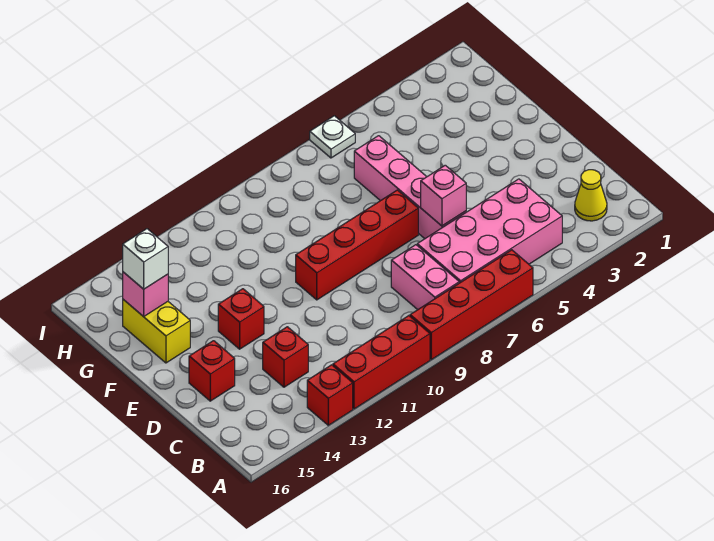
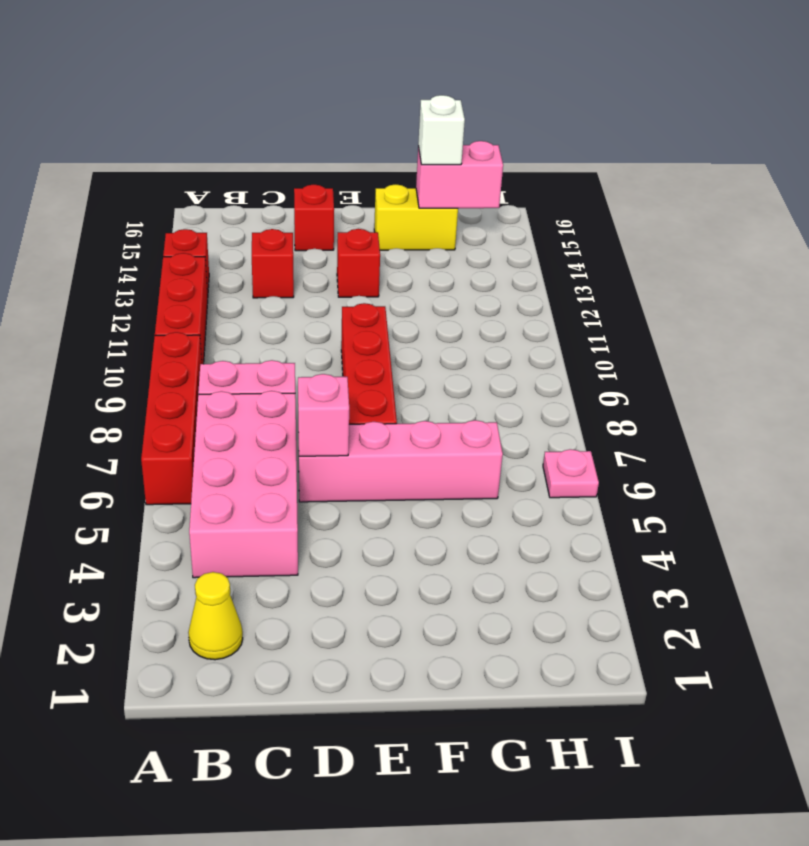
pink brick G15 level 2 -> pink brick G15:H15 level 2
white plate I6 level 1 -> pink plate I6 level 1

